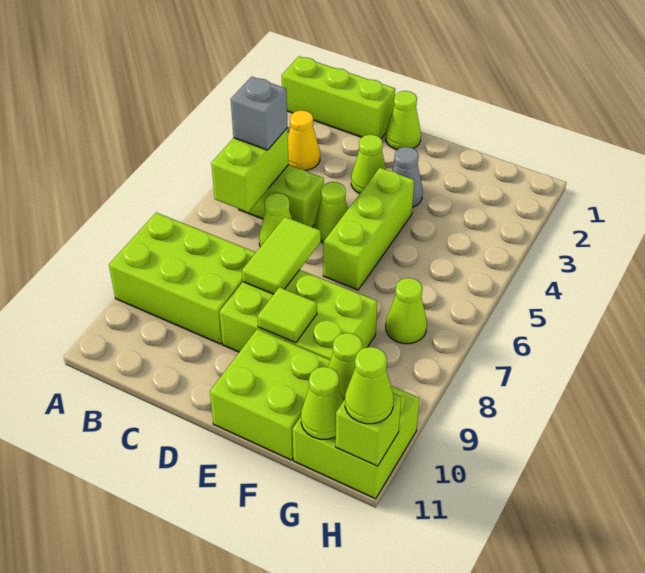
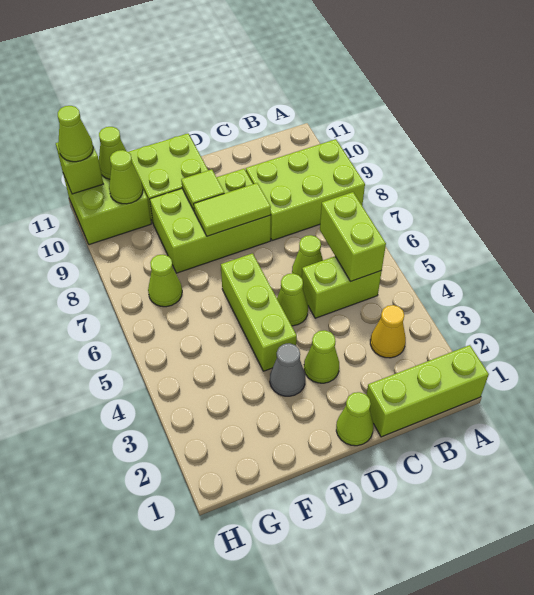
grey brick B5 level 3 -> none
lime tile D7:D8 level 2 -> lime tile D8:E8 level 2

